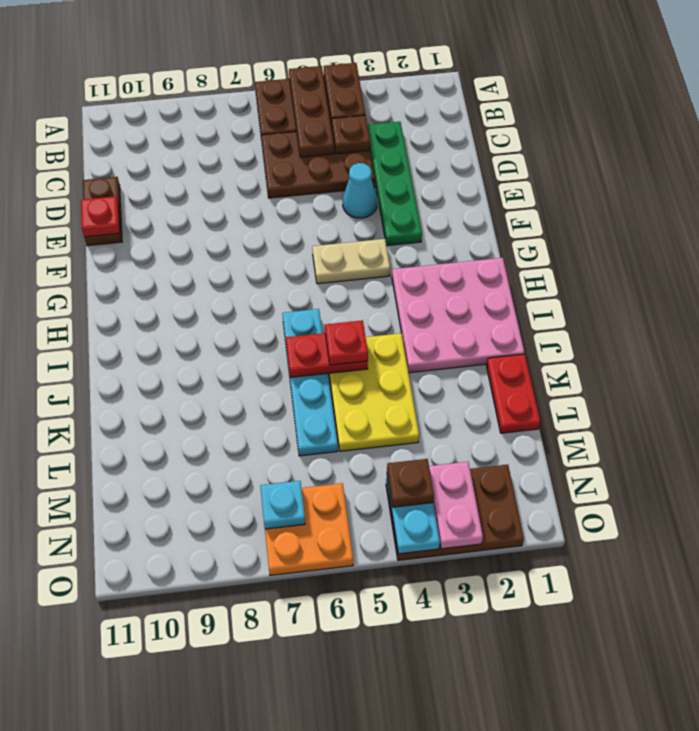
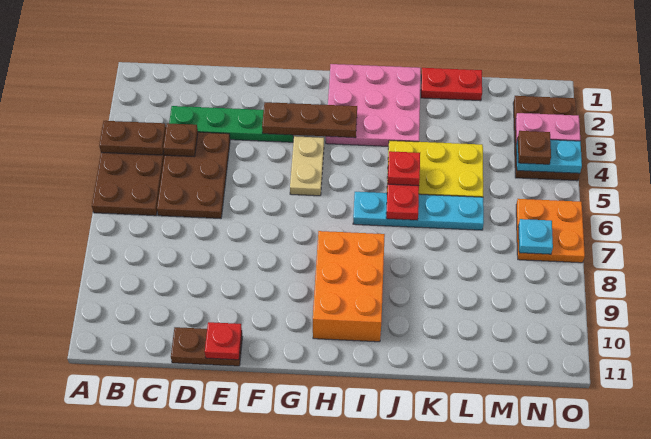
brown plate A5:C5 level 2 -> brown plate F3:H3 level 2
cyan cone E4 level 1 -> none
none -> orange brick H8:I10 level 1

